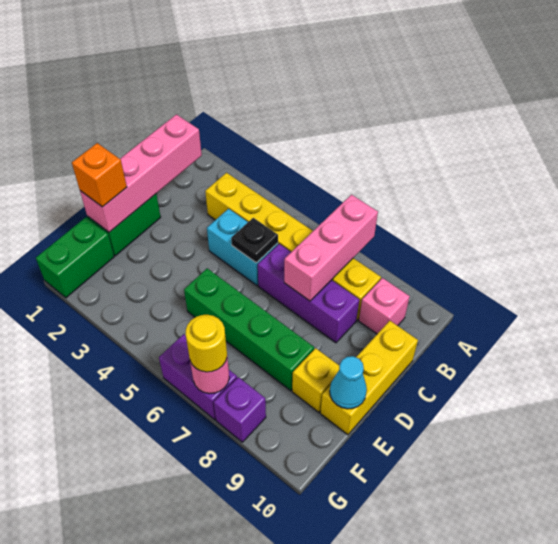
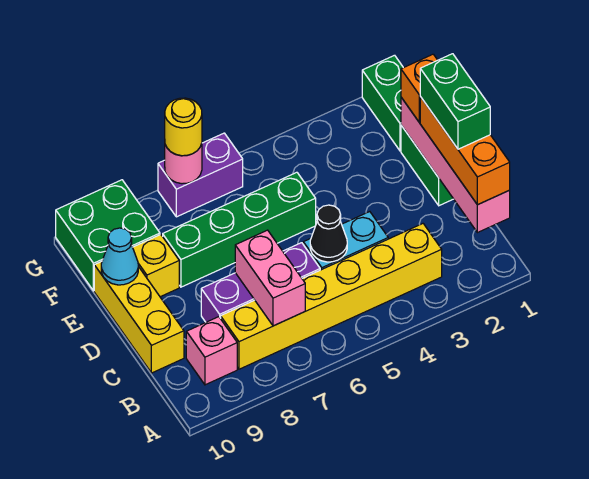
pink brick A7:C7 level 2 -> pink brick B7:C7 level 2
none -> orange brick B1:D1 level 3
none -> green brick C1:D1 level 4
black plate C5 level 2 -> black cone C5 level 2
none -> green brick F9:G10 level 1
purple brick G8 level 1 -> none

